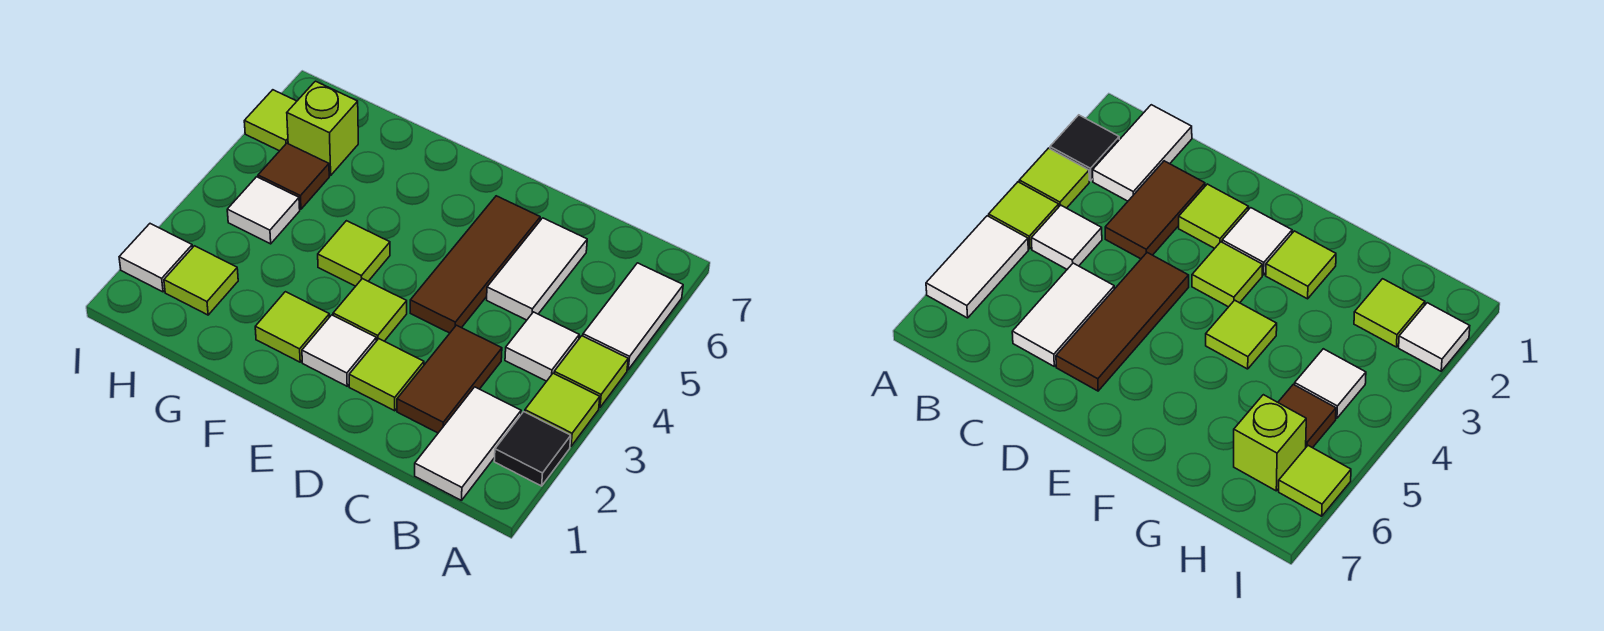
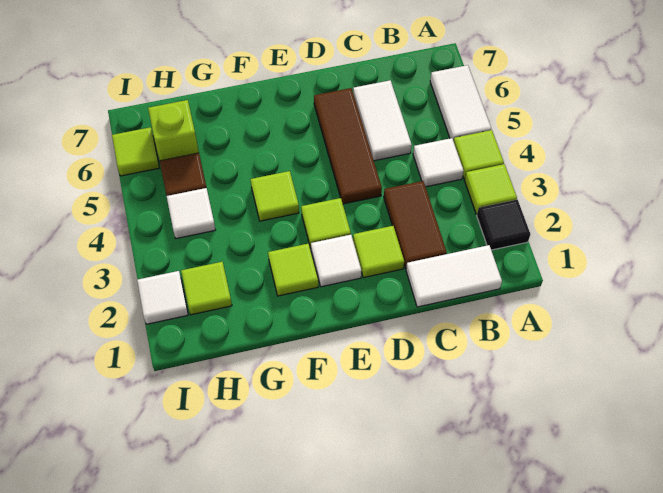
white tile B1:B2 level 1 -> white tile B1:C1 level 1

